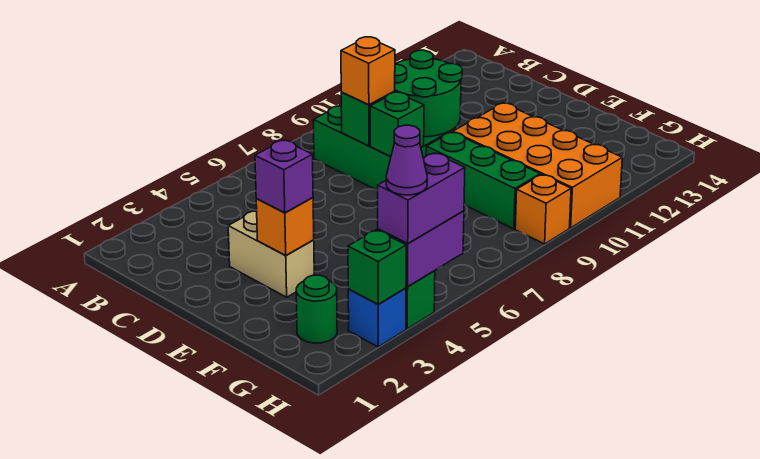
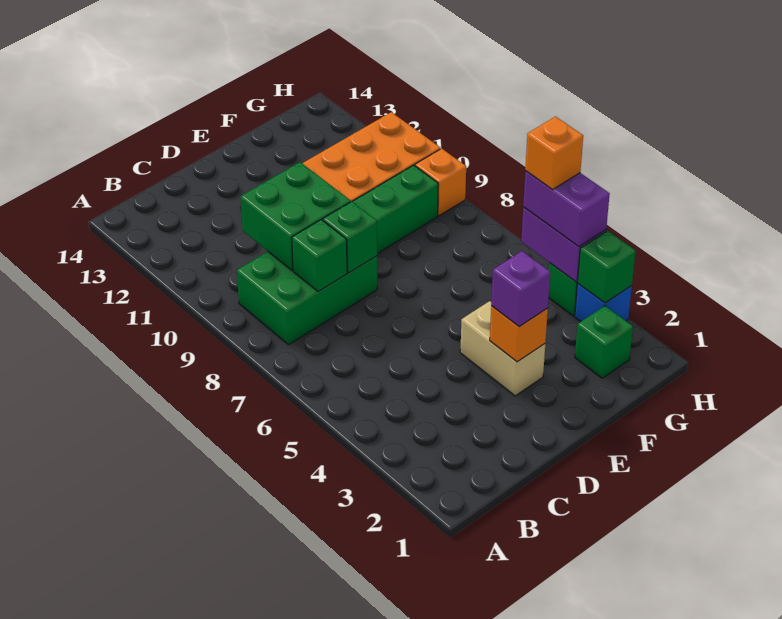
orange brick C8 level 3 -> orange brick H5 level 4
green round brick C9:D10 level 2 -> green brick C9:D10 level 2
tan brick D3:E3 level 1 -> tan brick E3:E4 level 1
green round brick G2 level 1 -> green brick G2 level 1
purple cone H4 level 4 -> none

